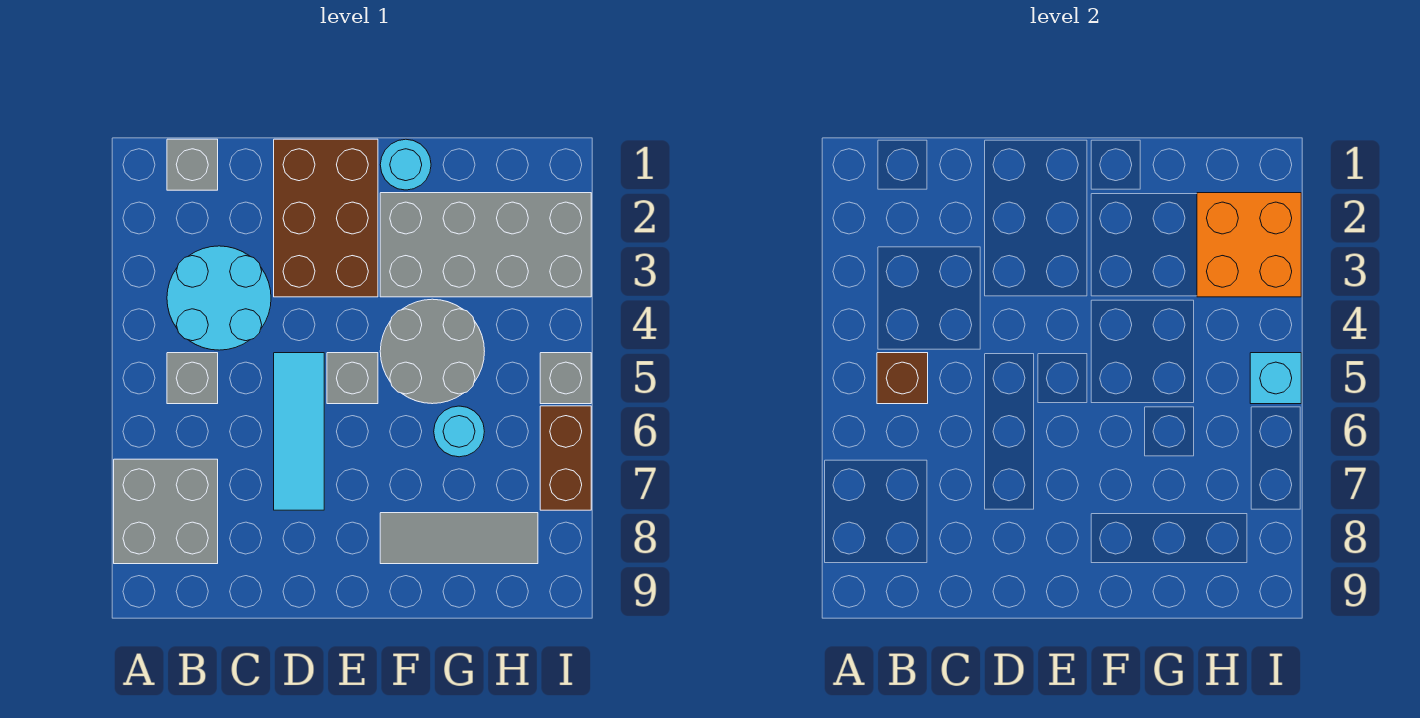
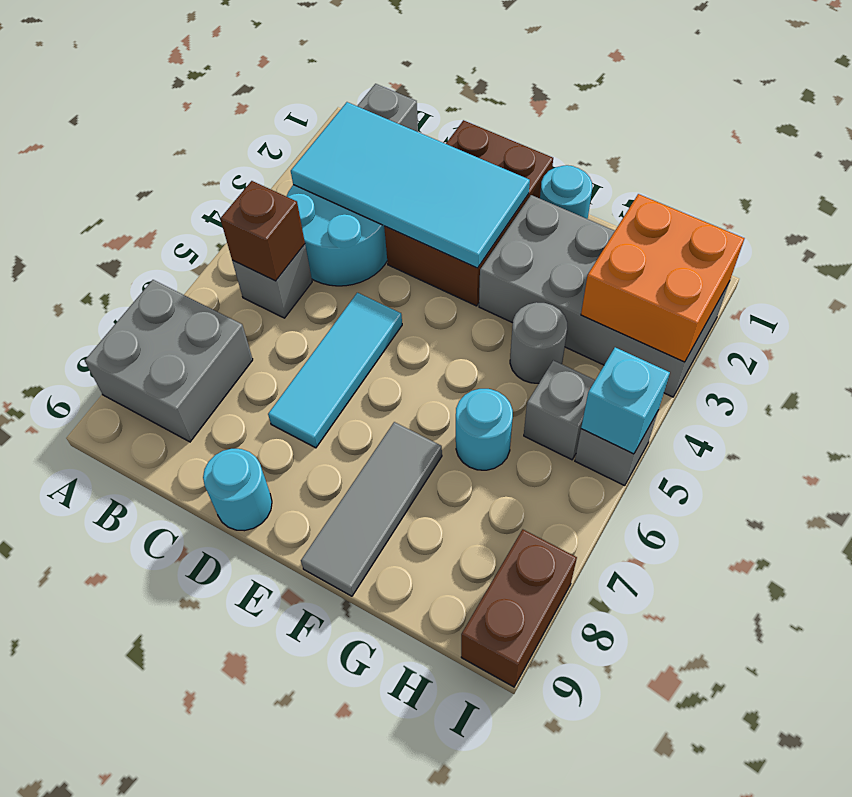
none -> cyan tile B2:E3 level 2
none -> cyan round brick D9 level 1
grey brick E5 level 1 -> grey brick H5 level 1
grey round brick F4:G5 level 1 -> grey round brick G4 level 1
grey tile F8:H8 level 1 -> grey tile F7:F9 level 1
brown brick I6:I7 level 1 -> brown brick I8:I9 level 1

